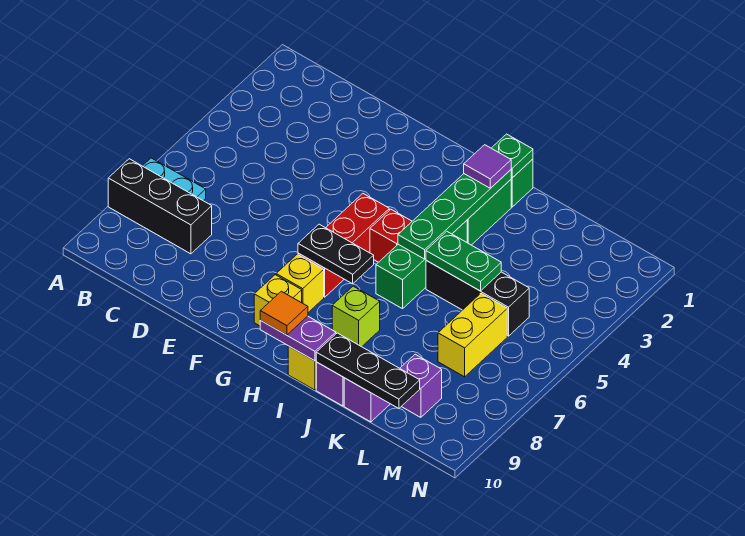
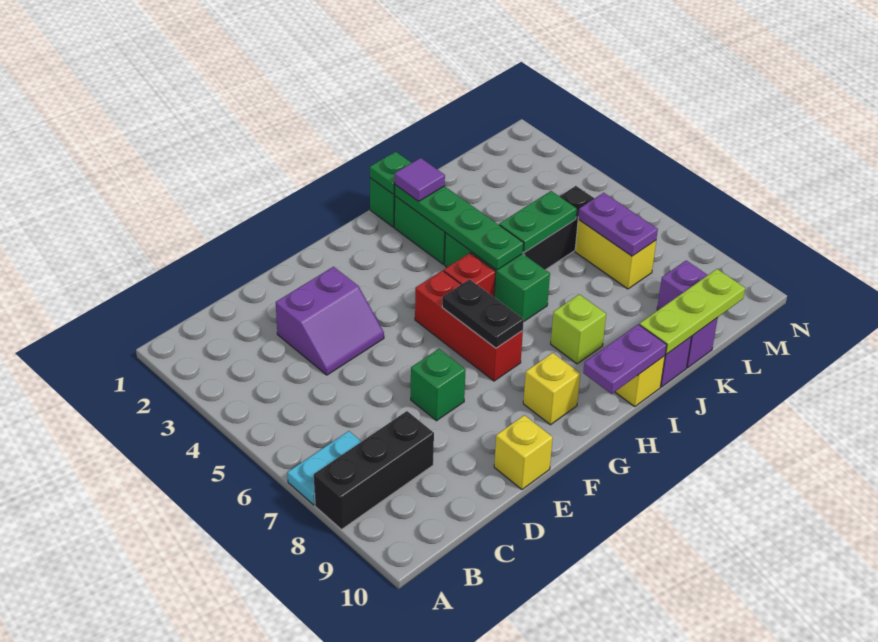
none -> purple slope D3:E4 level 1 top 3
none -> green brick E7 level 1
black plate G7:H7 level 2 -> black plate G6:G7 level 2
yellow brick G8 level 1 -> yellow brick E10 level 1
orange tile H10 level 3 -> none
black plate J10:L10 level 2 -> lime plate J10:L10 level 2
none -> purple plate L6:L7 level 2

